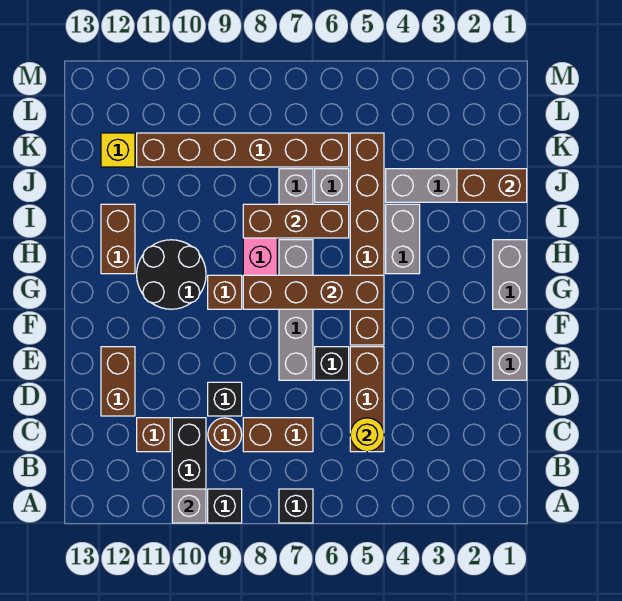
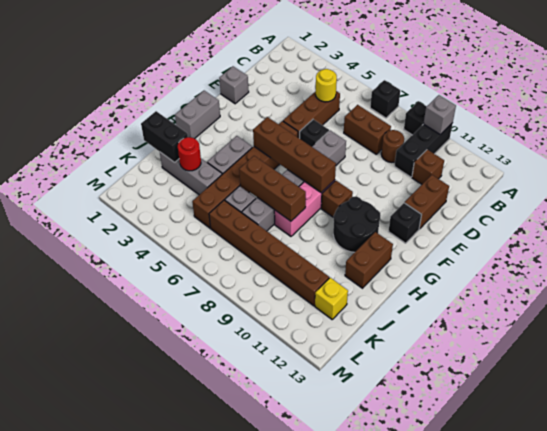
black brick D9 level 1 -> black brick F12 level 1
brown brick J1:J2 level 2 -> black brick J1:J2 level 2
none -> red round brick J3 level 2

